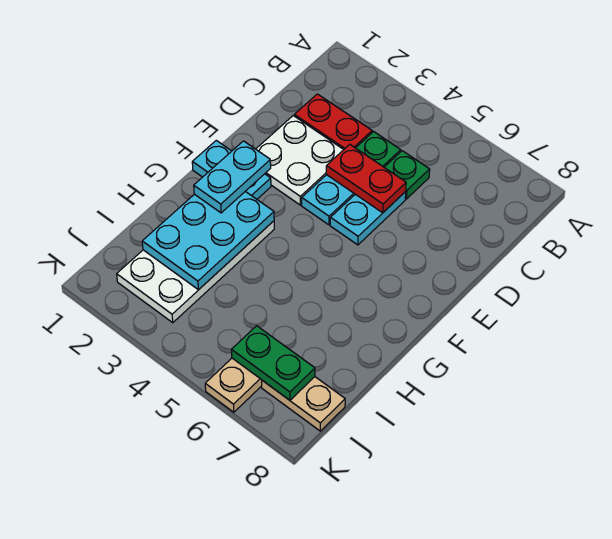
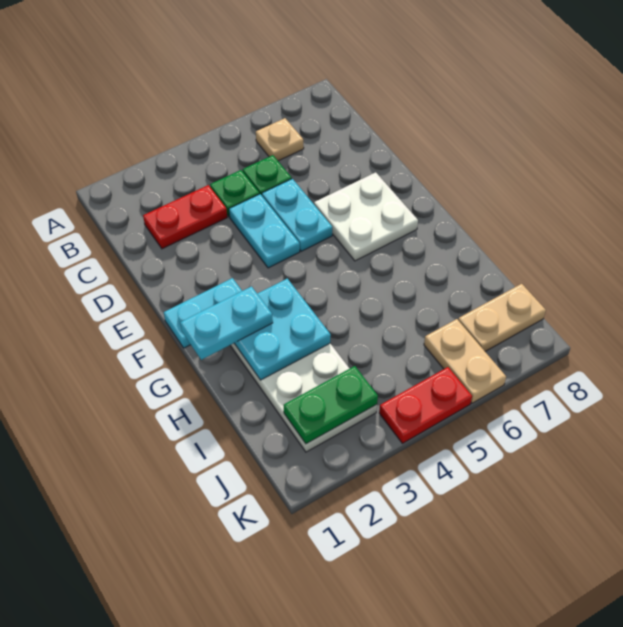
none -> tan plate B6 level 1
white plate D2:E3 level 1 -> white plate E6:F7 level 1
red plate D4:D5 level 2 -> red plate K4:K5 level 1
cyan plate F2:G2 level 3 -> cyan plate G1:G2 level 3
cyan plate G2:I3 level 2 -> cyan plate G2:H3 level 2
green plate J6:J7 level 2 -> green plate J2:J3 level 2

